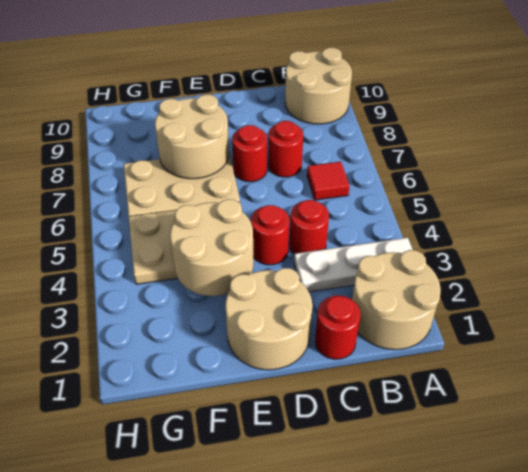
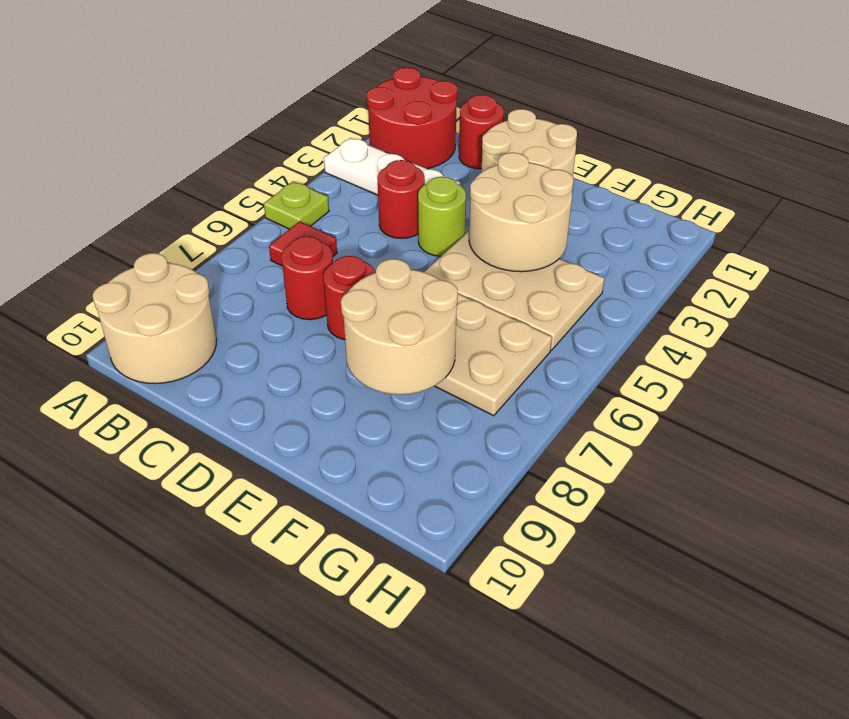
tan round brick A1:B2 level 1 -> red round brick A1:B2 level 1
none -> lime plate A5 level 1
red round brick D4 level 1 -> lime round brick D4 level 1

